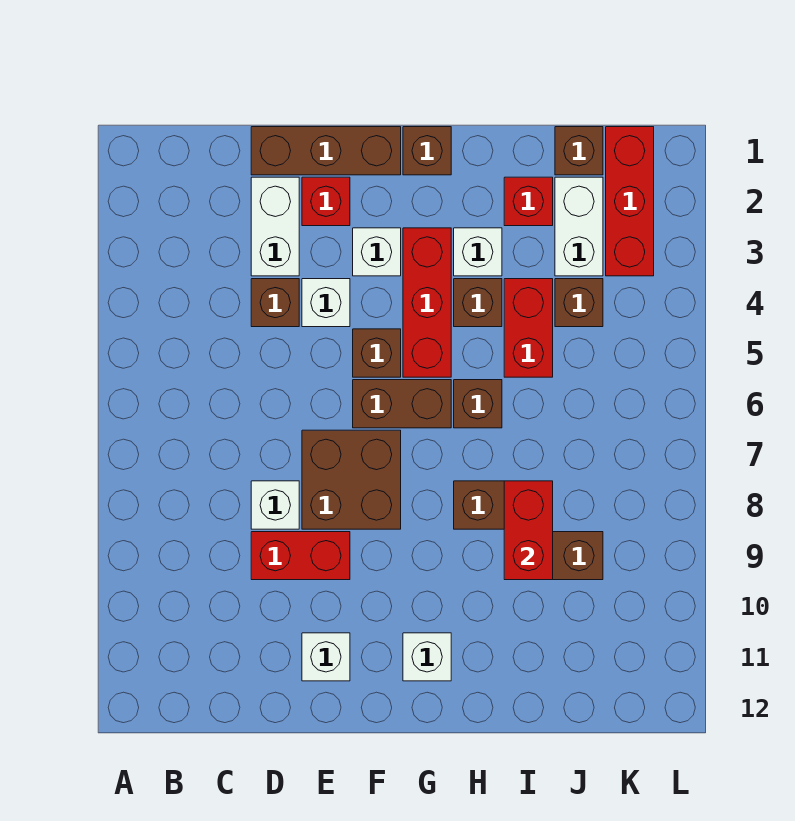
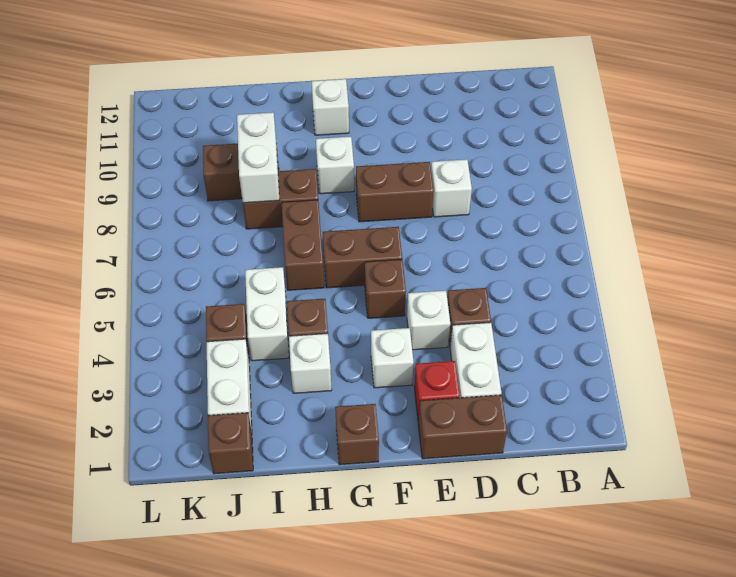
brown brick D1:F1 level 1 -> brown brick D1:E1 level 1
red brick D9:E9 level 1 -> none
brown brick E7:F8 level 1 -> brown brick E8:F8 level 1
white brick E11 level 1 -> white brick G9 level 1
red brick G3:G5 level 1 -> none
brown brick H6 level 1 -> brown brick H6:H7 level 1
red brick I2 level 1 -> none
red brick I4:I5 level 1 -> white brick I4:I5 level 1
red brick I8:I9 level 2 -> white brick I8:I9 level 2
red brick K1:K3 level 1 -> none

